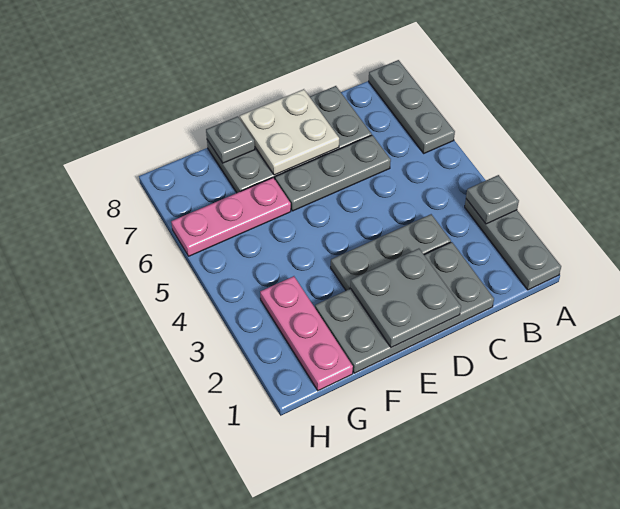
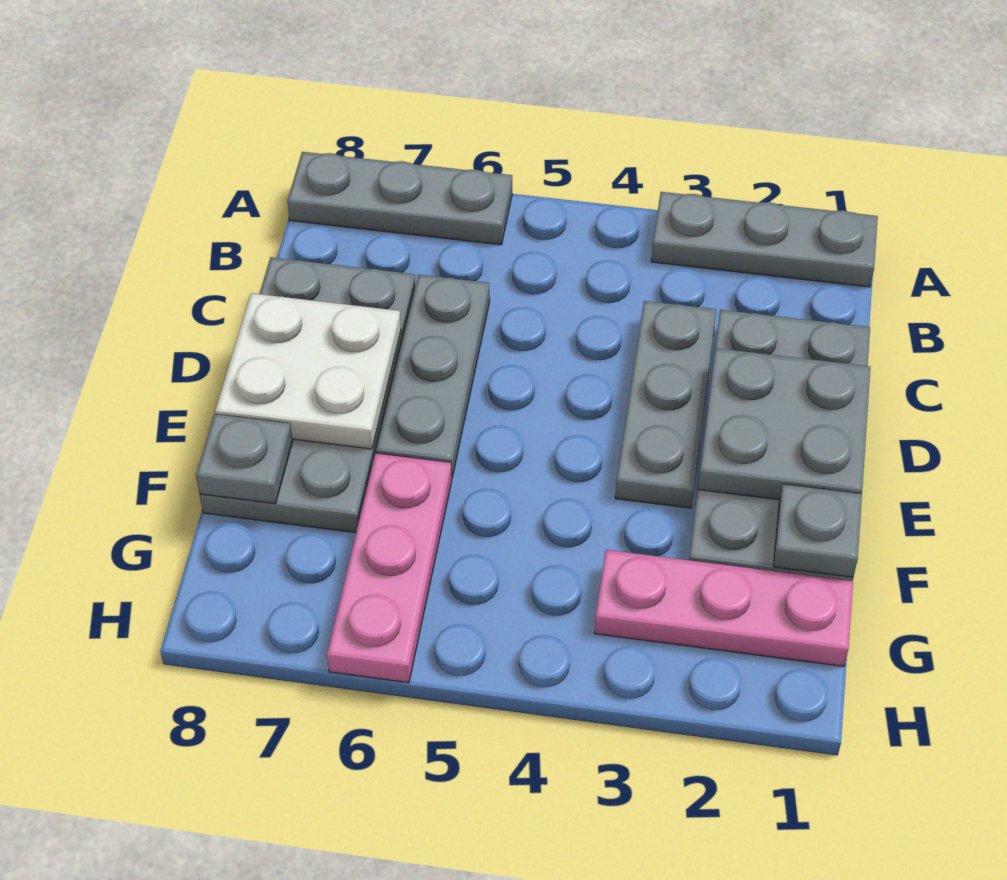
grey plate A3 level 2 -> grey plate F1 level 2

